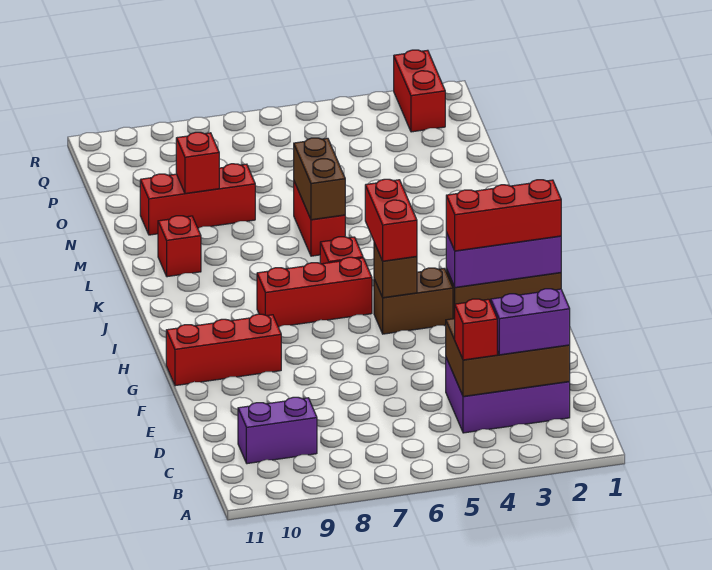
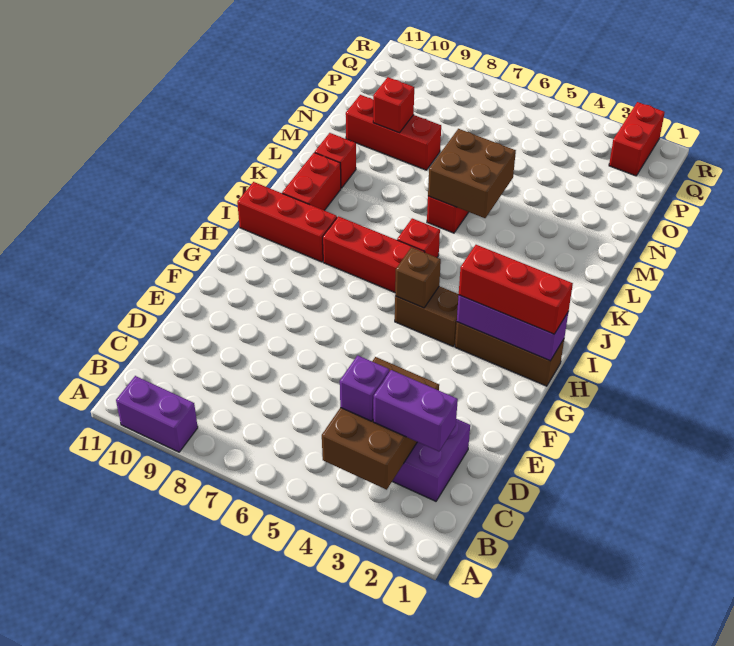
brown brick C2:D4 level 2 -> brown brick B3:D4 level 2
red brick C4 level 3 -> purple brick C4 level 3
purple brick C9:C10 level 1 -> purple brick A9:A10 level 1
red brick G9:G11 level 1 -> red brick I9:I11 level 1
red brick H5:I5 level 3 -> red brick J10:K10 level 1
brown brick L6:M6 level 2 -> brown brick L5:M6 level 2

